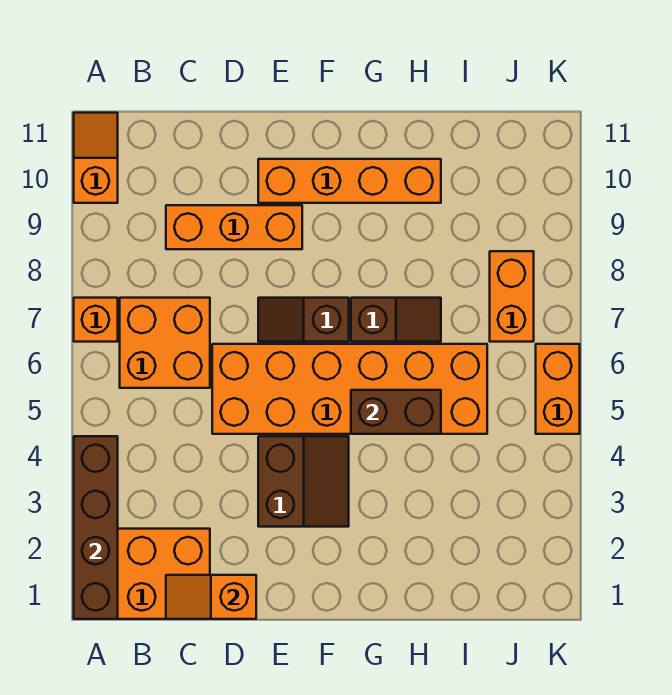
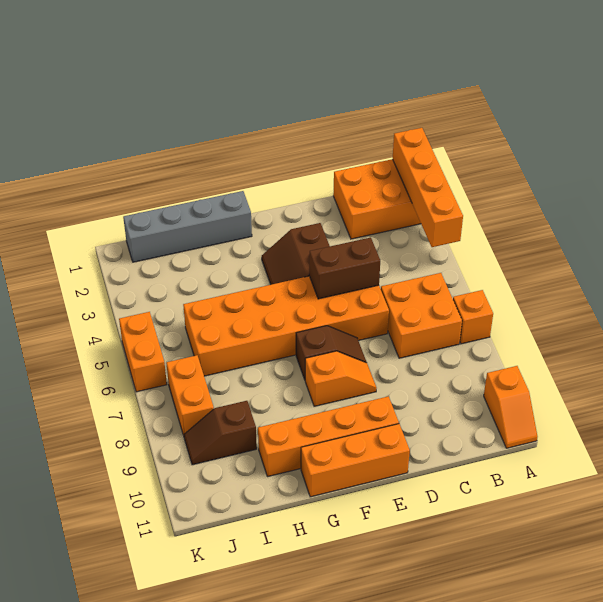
brown brick A1:A4 level 2 -> orange brick A1:A4 level 2
orange slope C1:D1 level 2 top D -> orange slope E8:F8 level 1 top F
orange brick C9:E9 level 1 -> orange brick E11:G11 level 1
none -> grey brick G1:J1 level 1
brown brick G5:H5 level 2 -> brown brick D5:E5 level 2
brown slope G7:H7 level 1 top G -> brown slope I9:J9 level 1 top I

